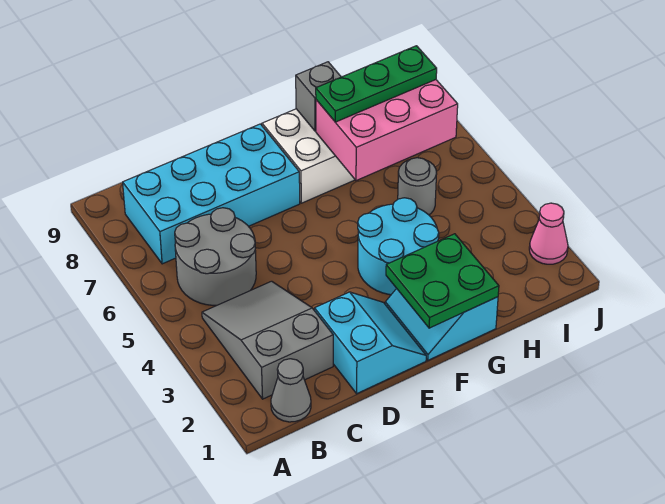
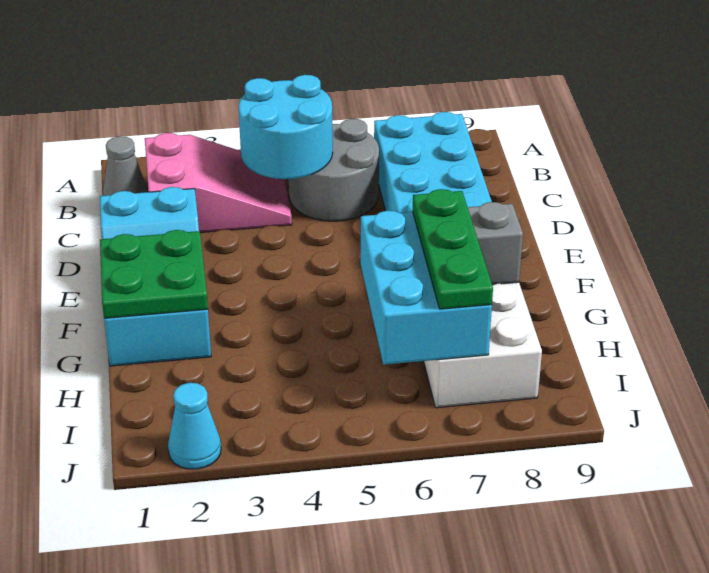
grey slope B2:C4 level 1 top 2 -> pink slope B2:C4 level 1 top 2
cyan round brick F3:G4 level 1 -> cyan round brick B4:C5 level 2
pink brick G6:I7 level 2 -> cyan brick G6:I7 level 2
grey round brick H5 level 1 -> none
pink cone J2 level 1 -> cyan cone J2 level 1

